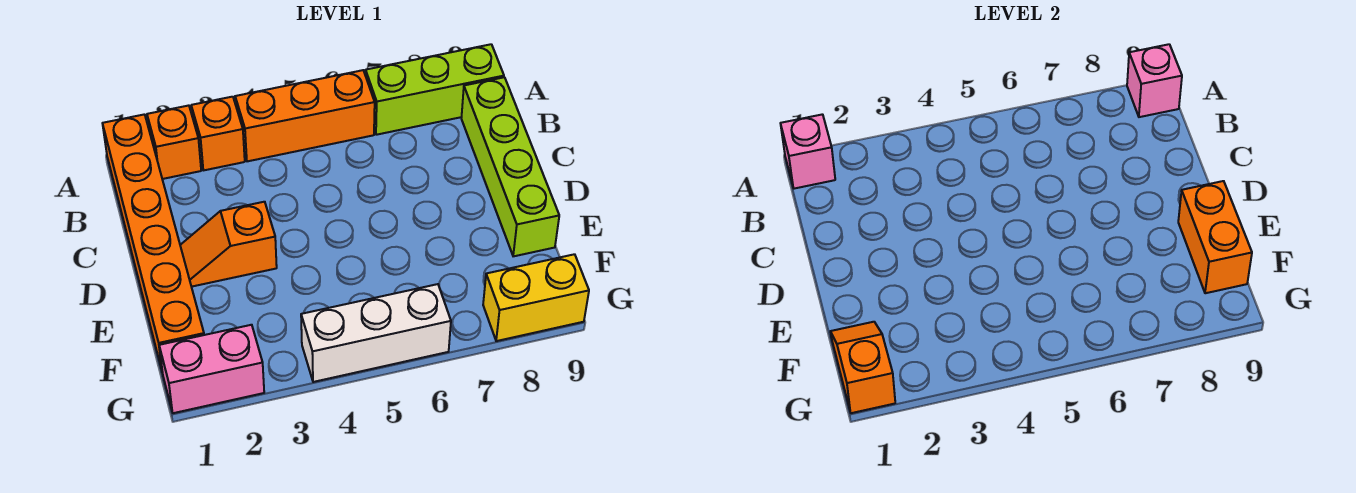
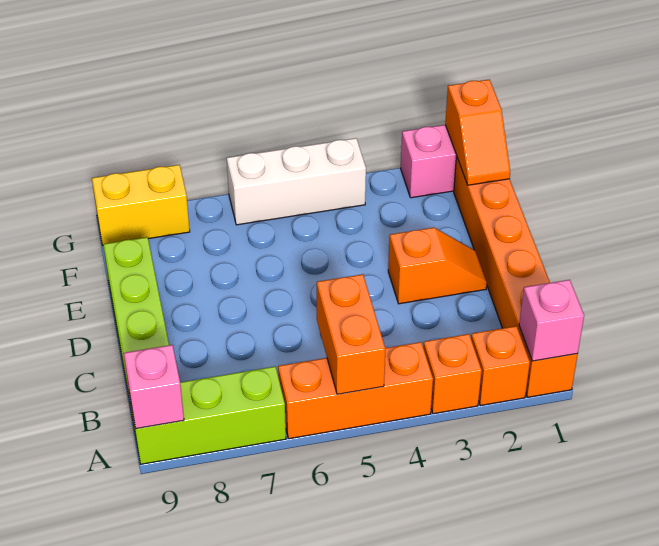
orange brick E9:F9 level 2 -> orange brick A5:B5 level 2

